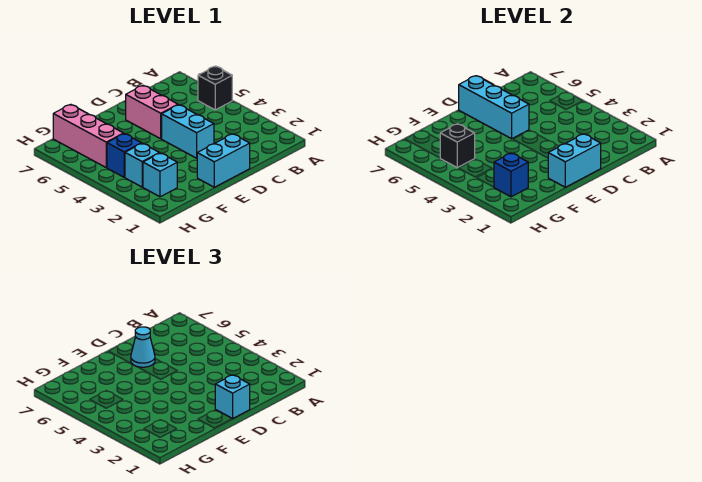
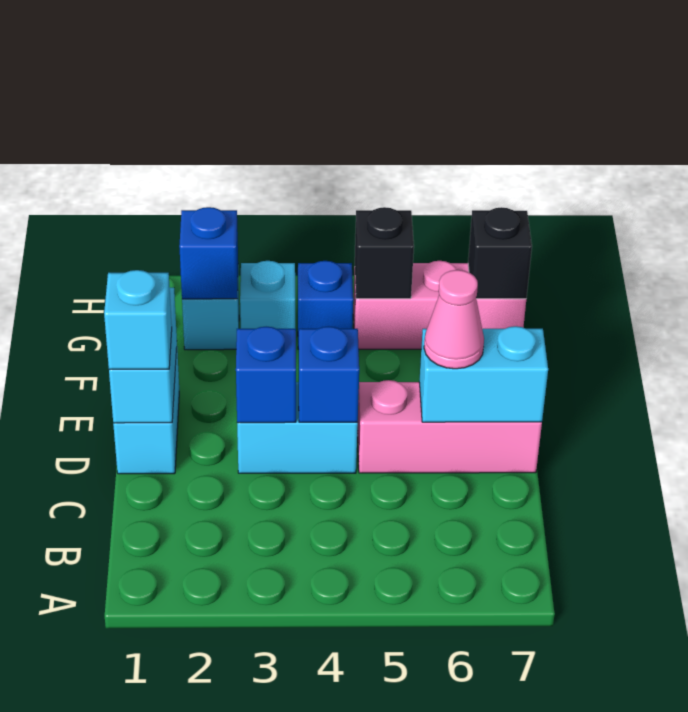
black brick A5 level 1 -> black brick G7 level 2
none -> blue brick D3 level 2
none -> blue brick D4 level 2
pink brick D5:D6 level 1 -> pink brick D5:D7 level 1
cyan brick D5:D7 level 2 -> cyan brick D6:D7 level 2
cyan cone D6 level 3 -> pink cone D6 level 3

